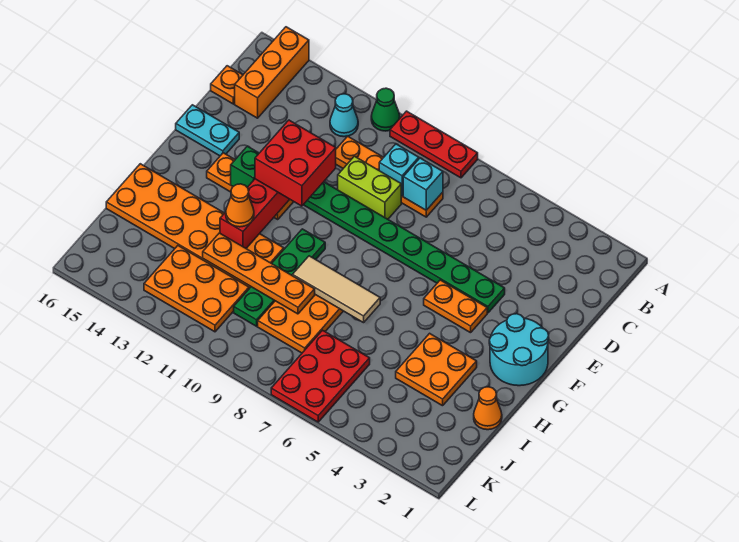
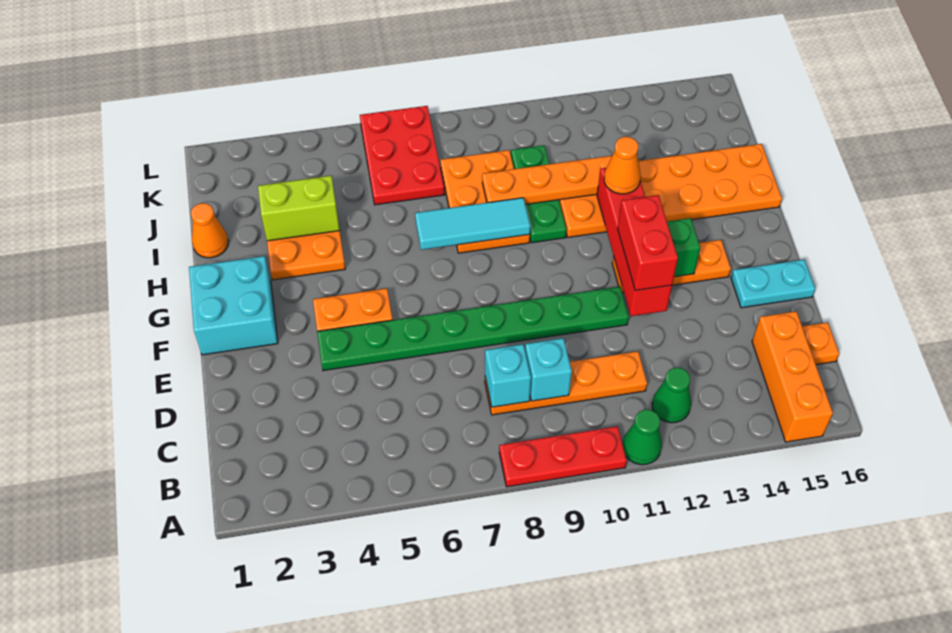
cyan cone B12 level 1 -> green cone B12 level 1
lime brick D9:D10 level 1 -> lime brick I3:I4 level 2
red brick E11:F12 level 3 -> red brick E12:F12 level 3
cyan round brick F1:G2 level 1 -> cyan brick F1:G2 level 1
green plate G10:J10 level 1 -> green plate H10:J10 level 1
tan tile H7:H9 level 2 -> cyan tile H7:H9 level 2
orange plate J11:K13 level 1 -> none

